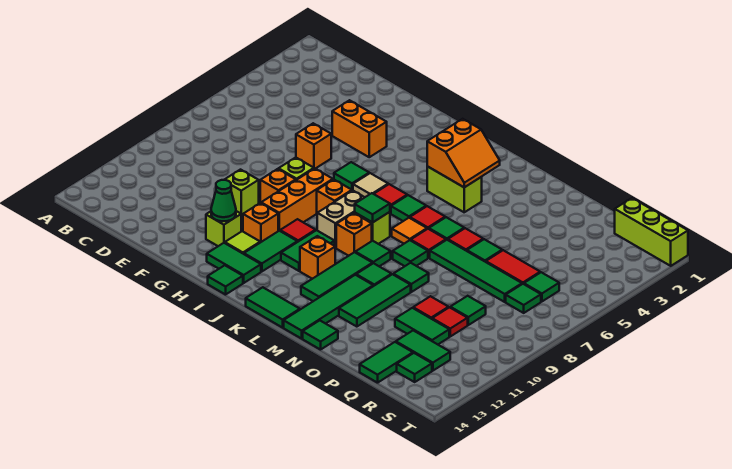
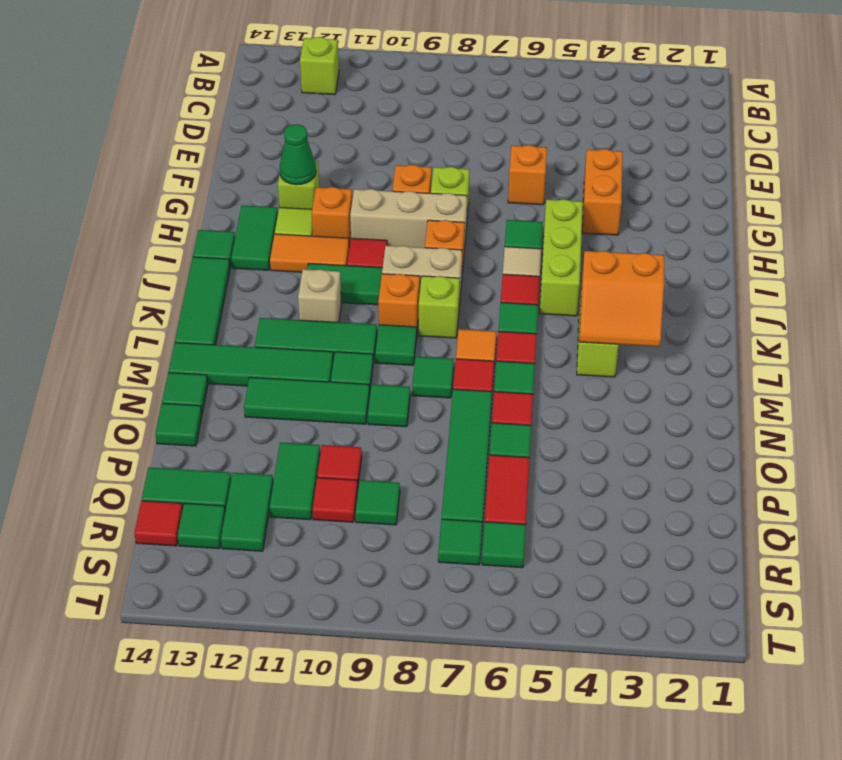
lime brick F10 level 1 -> lime brick B12 level 1
orange brick H8:H10 level 1 -> tan brick H8:H10 level 1
green tile I11:I12 level 1 -> orange tile I11:I12 level 1
green tile K8 level 2 -> green tile O14 level 1
orange brick K11 level 1 -> tan brick K11 level 1
green tile K14:L14 level 1 -> green tile J14:L14 level 1
lime brick R1:T1 level 1 -> lime brick H5:J5 level 1
none -> red tile R14 level 1

